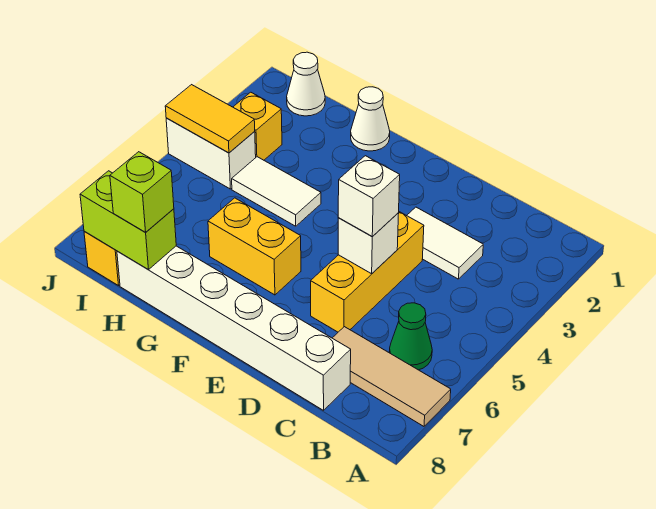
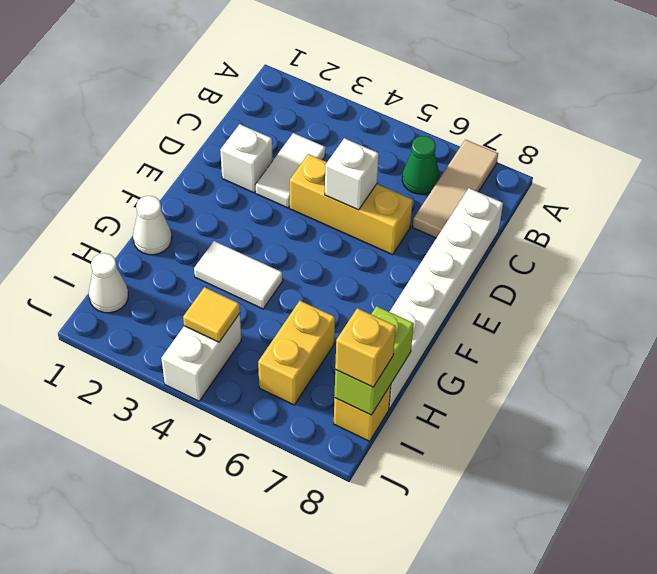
white brick D5 level 3 -> white brick D2 level 1
yellow brick F6:G6 level 1 -> yellow brick H6:I6 level 1
white tile G4:H4 level 1 -> white tile G3:G4 level 1
lime brick H8 level 3 -> none
yellow brick I3 level 1 -> yellow brick I8 level 3
yellow tile I4:J4 level 2 -> yellow tile I4 level 2

